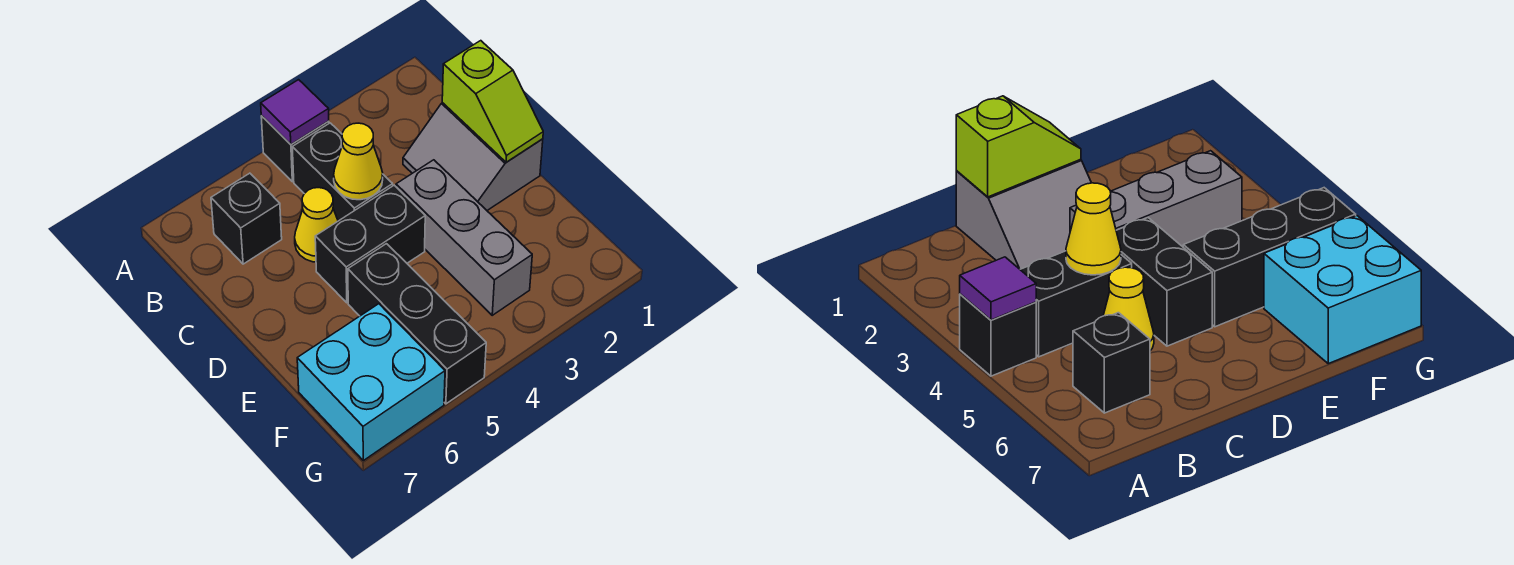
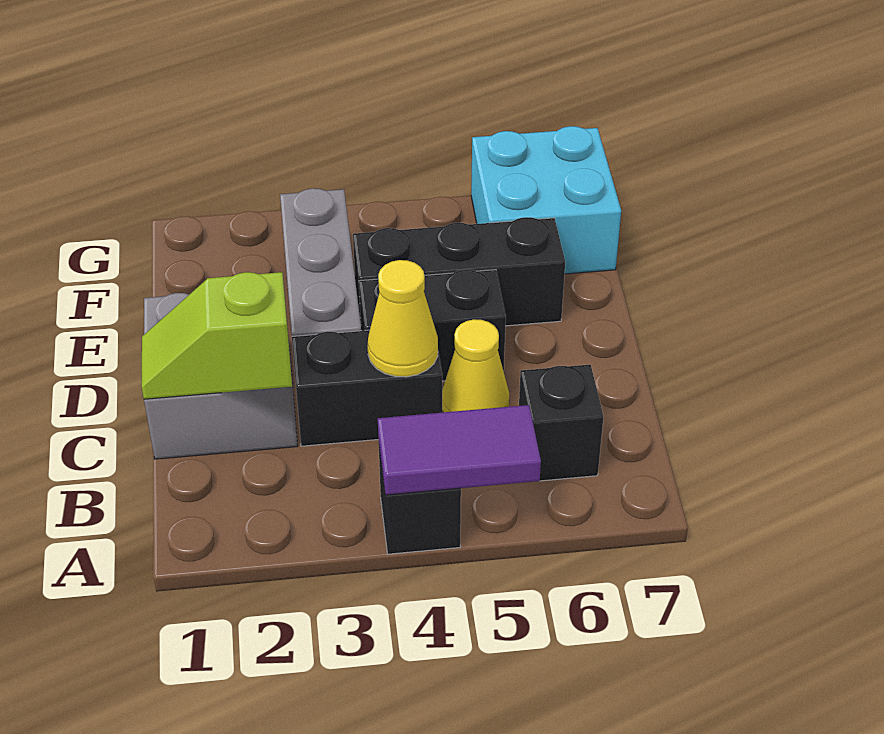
purple tile A4 level 2 -> purple tile A4:A5 level 2
black brick B4:C4 level 1 -> black brick C3:C4 level 1
lime slope C1:D1 level 2 top C -> lime slope C1:C2 level 2 top 2
black brick E5:G5 level 1 -> black brick E4:E6 level 1

